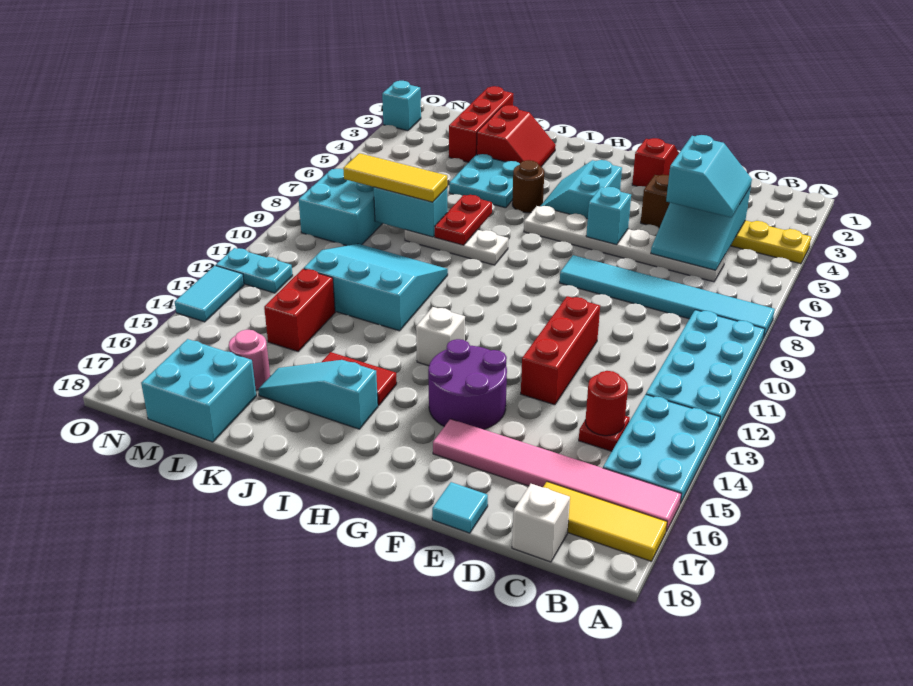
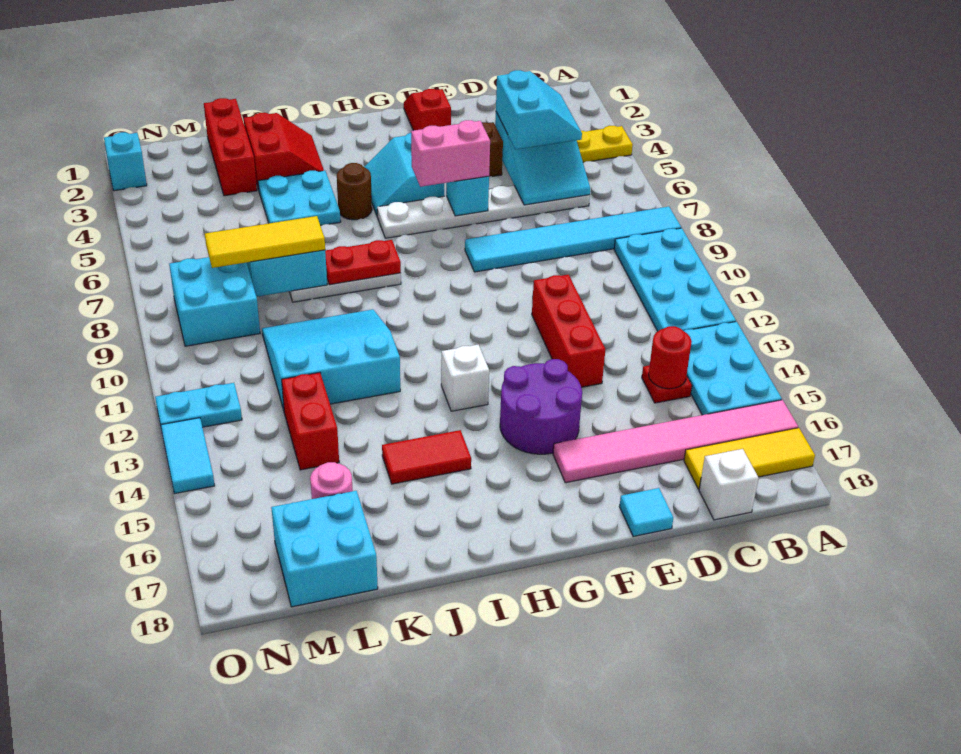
none -> pink brick F6:G6 level 3
cyan slope I16:K16 level 1 top I -> none
red plate J7:J8 level 2 -> red plate I8:J8 level 2

